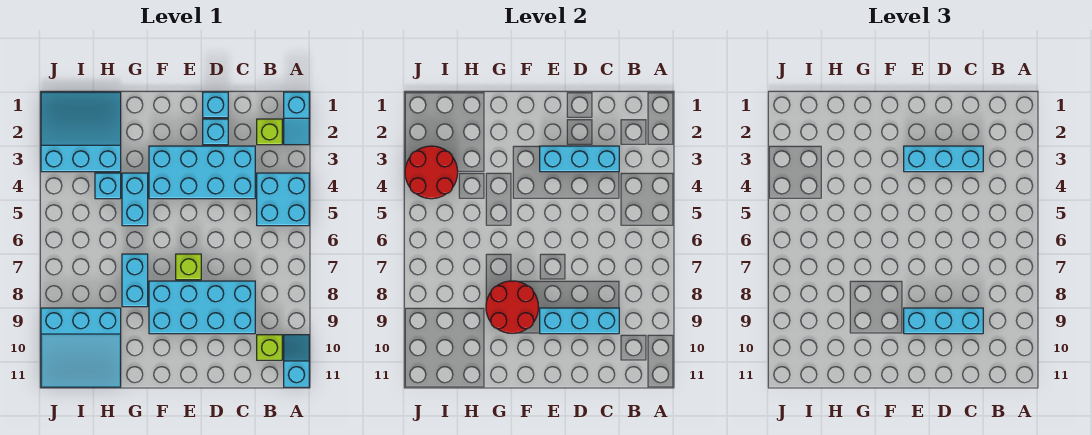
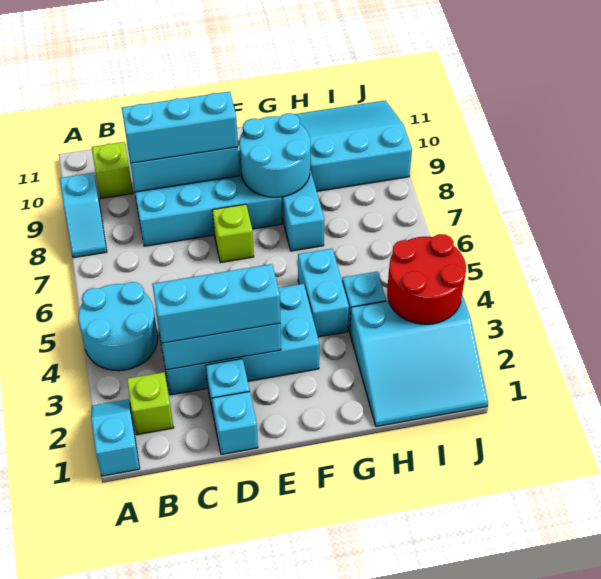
cyan brick A4:B5 level 1 -> cyan round brick A4:B5 level 1
cyan slope A10:A11 level 1 top 11 -> cyan slope A8:A9 level 1 top 9
red round brick F8:G9 level 2 -> cyan round brick F8:G9 level 2

